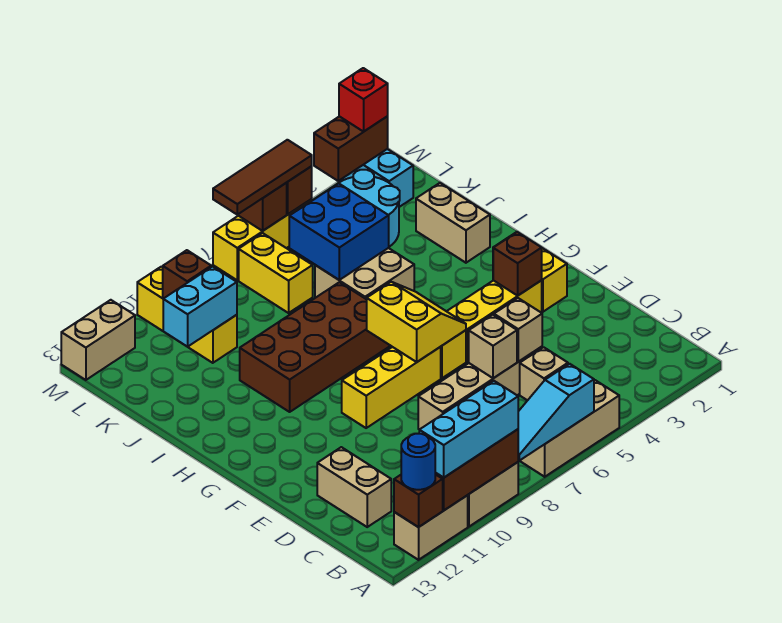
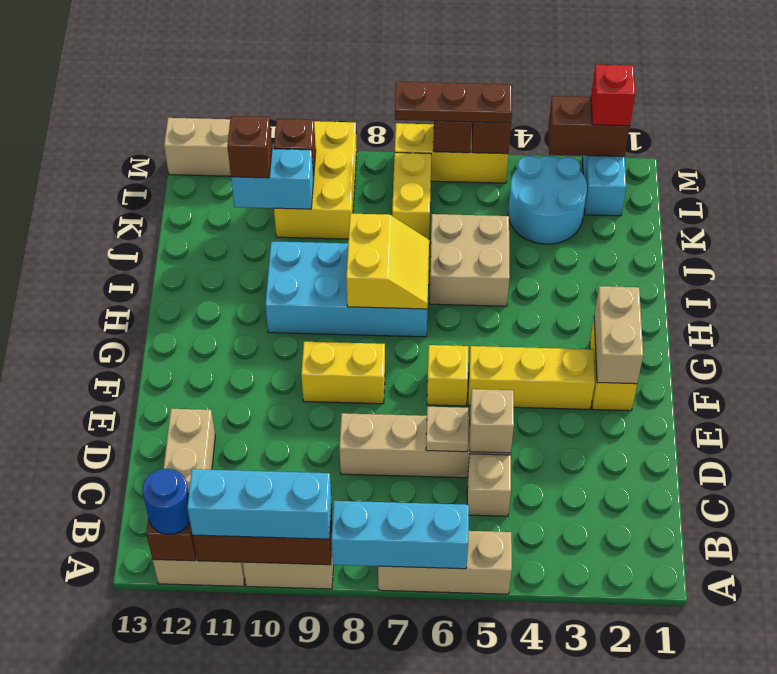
cyan slope A6:A8 level 2 top 6 -> cyan brick A6:A8 level 2
tan brick D6 level 2 -> tan plate D6 level 2
brown brick F3 level 2 -> brown brick K11 level 3
yellow slope F6:G7 level 2 top 7 -> yellow slope H7:I8 level 2 top 8
yellow brick F7:F9 level 1 -> yellow brick F8:F9 level 1
brown brick H7:I10 level 1 -> cyan brick H7:I10 level 1
tan brick I2:J2 level 1 -> tan brick F2:G2 level 2
blue brick J5:K6 level 2 -> none
yellow brick K10:M10 level 1 -> yellow brick K9:M10 level 1
brown tile M5:M7 level 3 -> brown plate M5:M7 level 3

